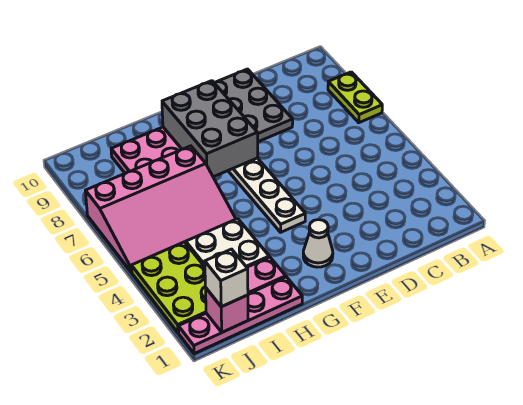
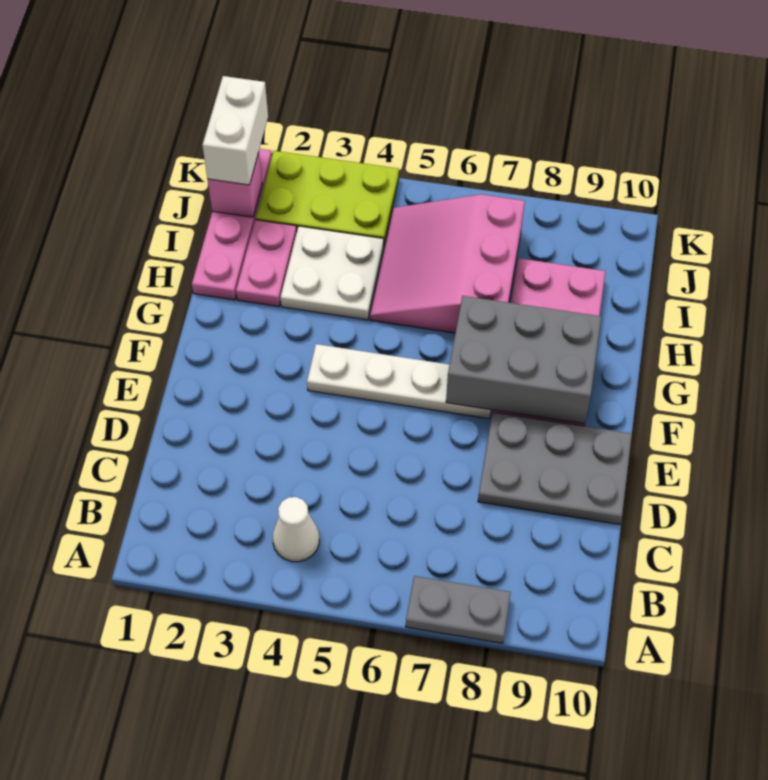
lime plate A7:A8 level 1 -> grey plate A7:A8 level 1
white cone F2 level 1 -> white cone B4 level 1
pink slope H5:K7 level 1 top 7 -> pink slope H5:J7 level 1 top 7
white brick J1 level 3 -> white brick J1:K1 level 3

